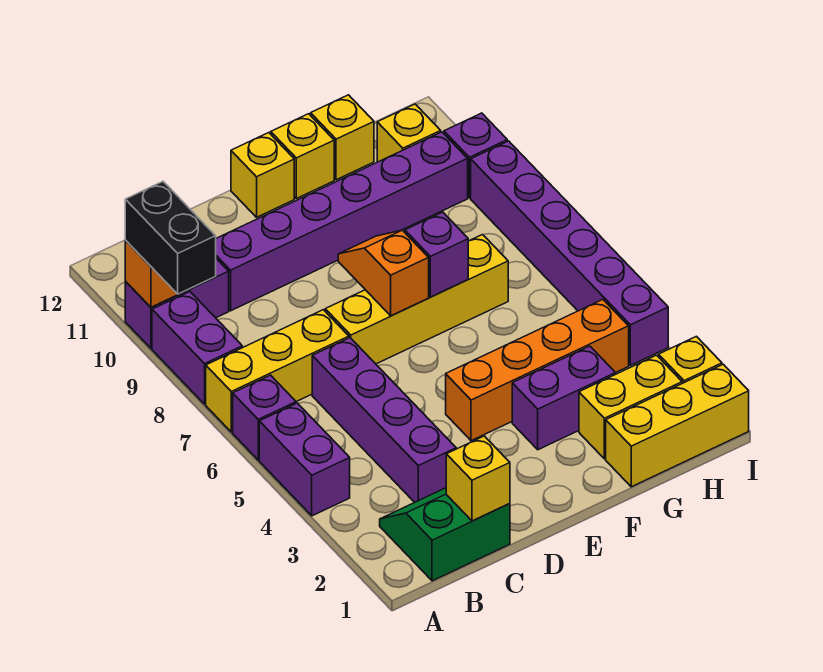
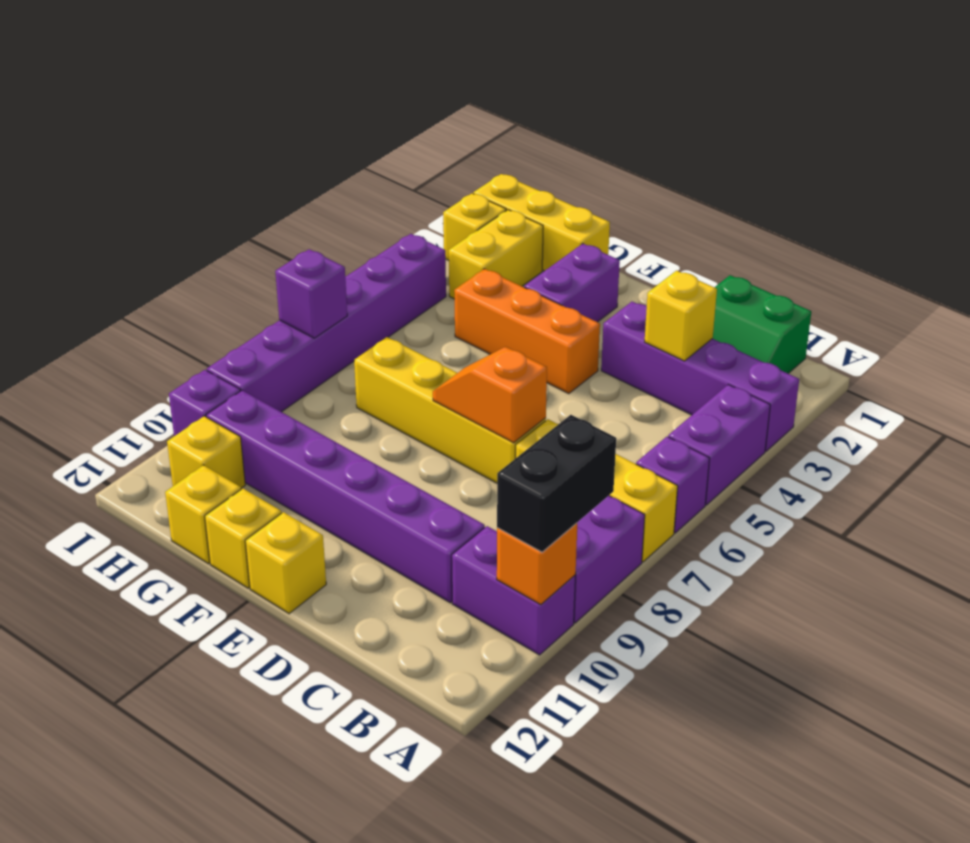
yellow brick C1 level 2 -> yellow brick C3 level 2
purple brick C3:C6 level 1 -> purple brick A3:D3 level 1
orange brick E4:H4 level 1 -> orange brick E4:G4 level 1
orange slope E7:E8 level 2 top 7 -> orange slope D7:E7 level 2 top D
purple brick F3:G3 level 1 -> purple brick F2:F3 level 1
purple brick F7 level 2 -> purple brick I7 level 2
yellow brick G2:H2 level 1 -> yellow brick H2:H3 level 1

